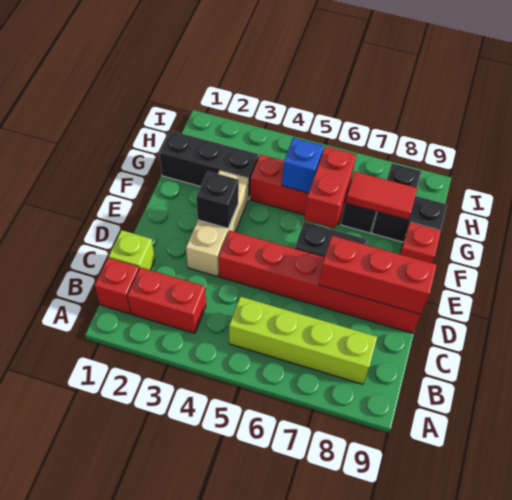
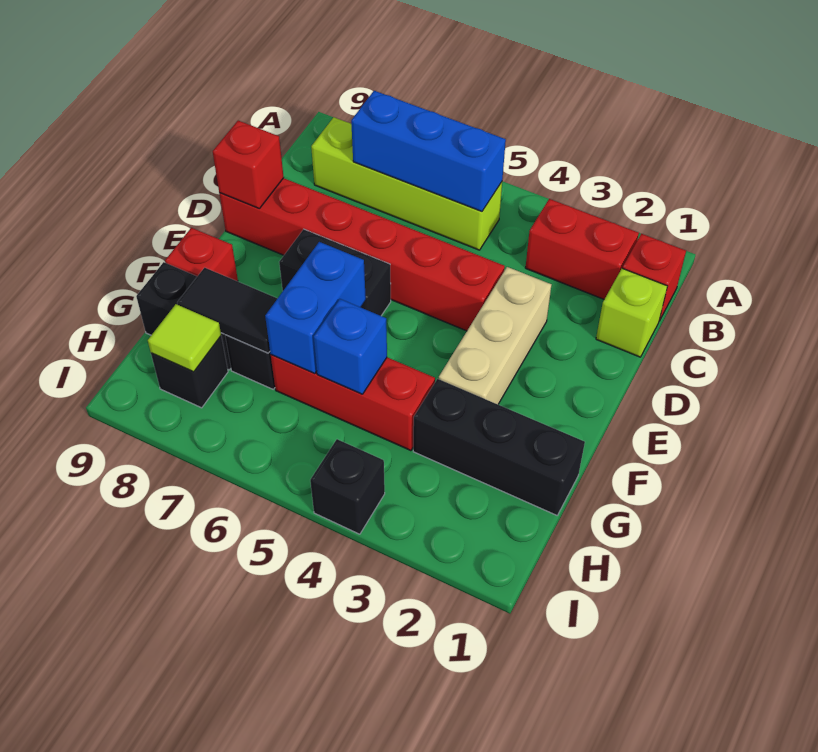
none -> blue brick B5:B7 level 2
red brick D7:D9 level 2 -> red brick D9 level 2
black brick E3 level 2 -> black brick I4 level 1
red brick F6:G6 level 2 -> blue brick F6:G6 level 2
red tile G7:G8 level 2 -> black tile G7:G8 level 2
none -> lime tile H8 level 2

